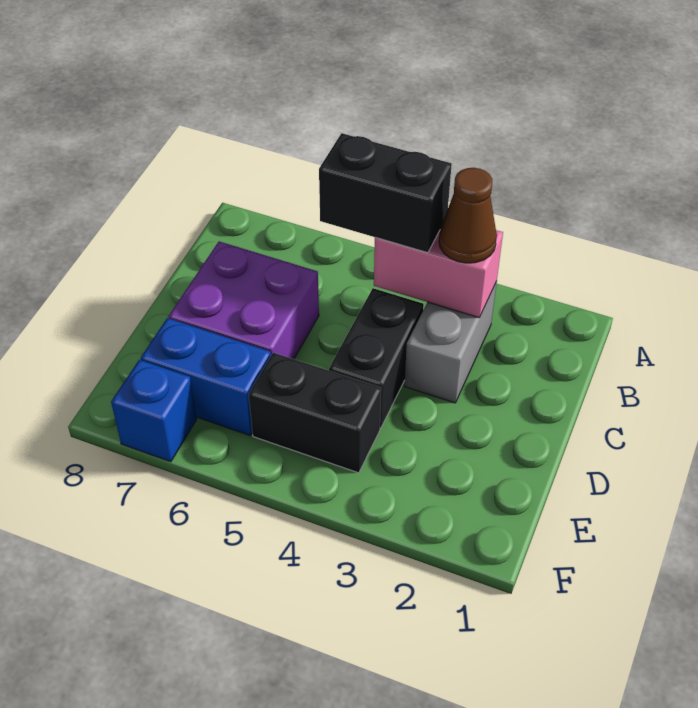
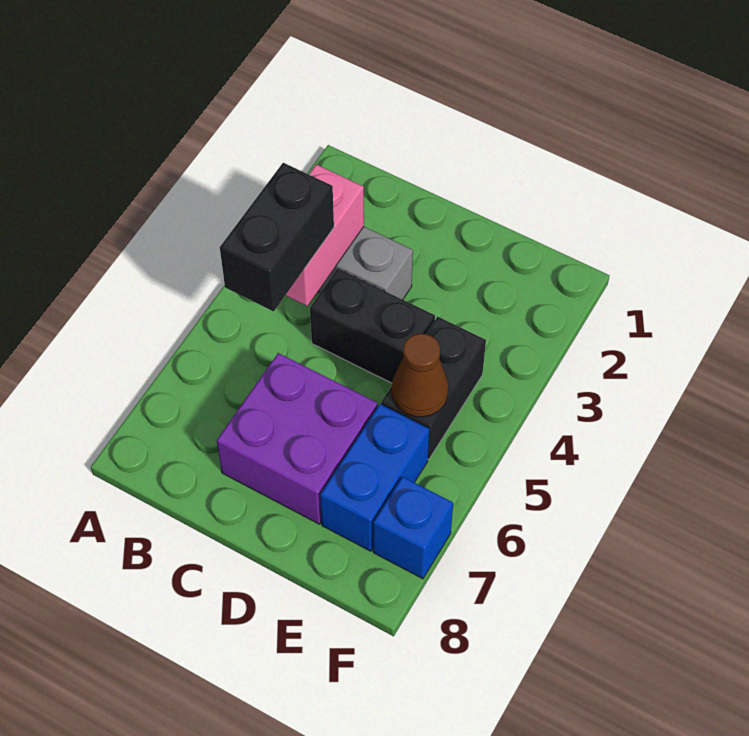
brown cone B3 level 3 -> brown cone E5 level 2

